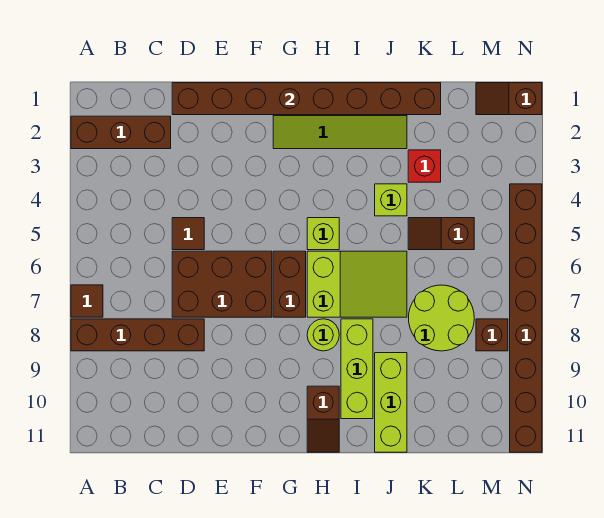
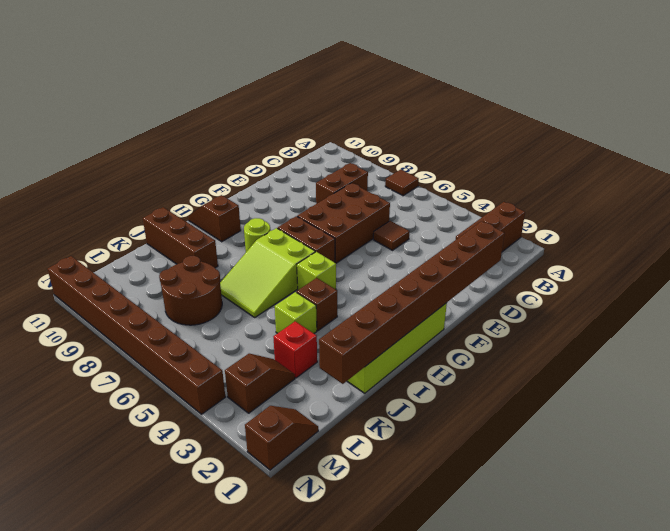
brown brick A8:D8 level 1 -> brown brick C8:D8 level 1
lime brick I8:I10 level 1 -> none
lime brick J9:J11 level 1 -> brown brick J9:J11 level 1
brown slope K5:L5 level 1 top L -> brown slope L3:M3 level 1 top M
lime round brick K7:L8 level 1 -> brown round brick K7:L8 level 1
brown brick M8 level 1 -> brown brick I4 level 1

